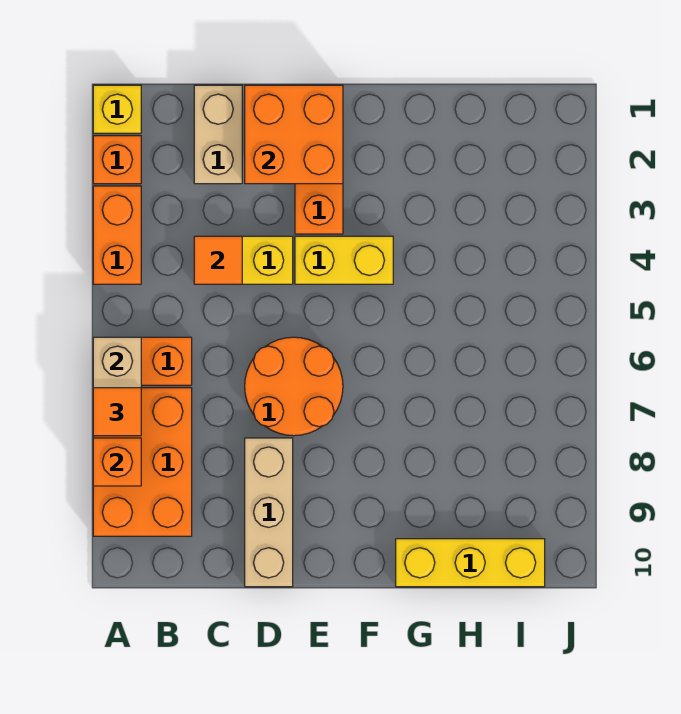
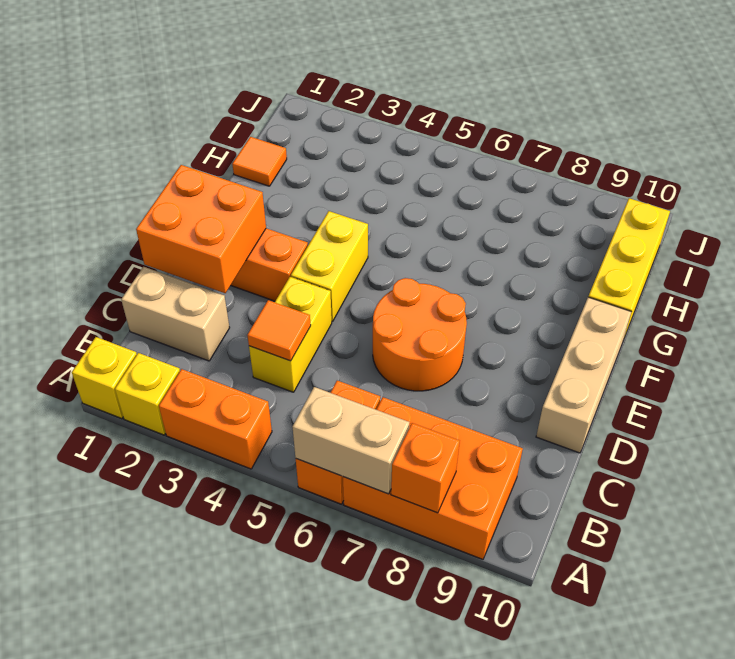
orange brick A2 level 1 -> yellow brick A2 level 1
orange tile A7 level 3 -> orange tile H1 level 1
tan brick D8:D10 level 1 -> tan brick D10:F10 level 1

